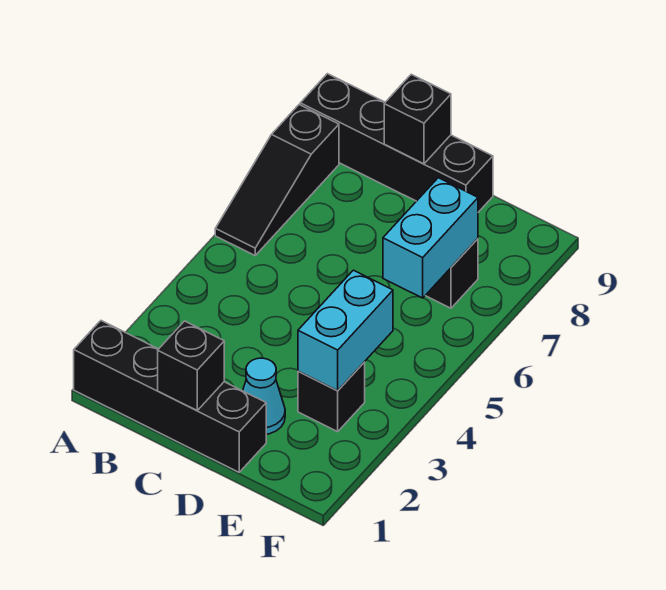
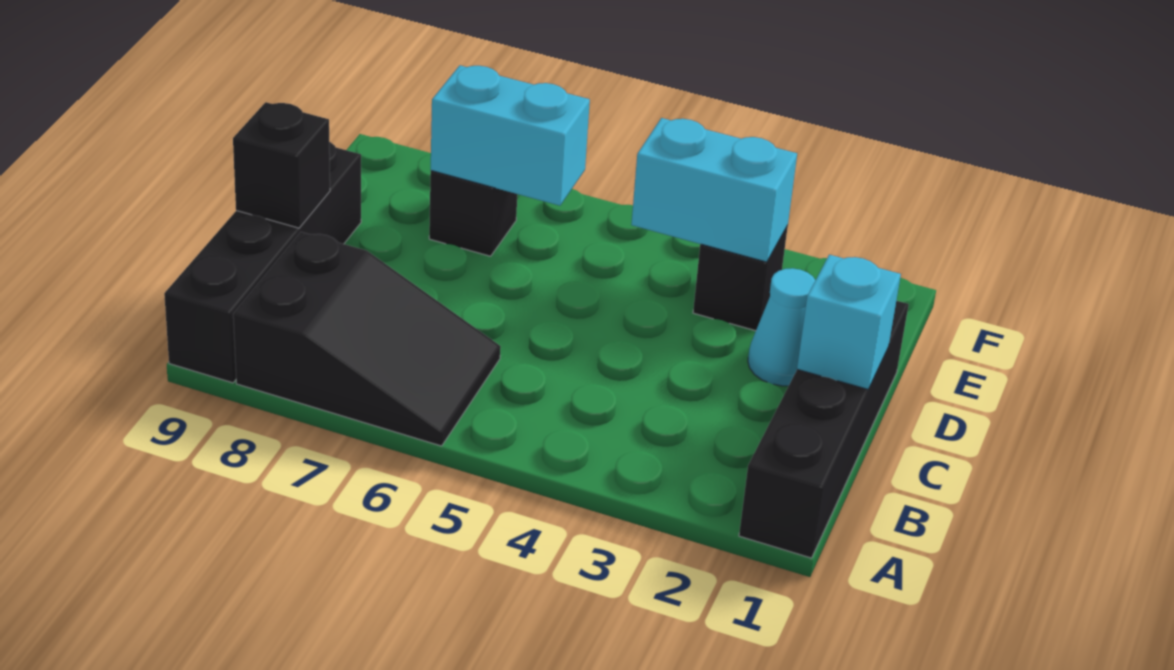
black slope A6:A8 level 1 top 8 -> black slope A6:B8 level 1 top 8
black brick C1 level 2 -> cyan brick C1 level 2

